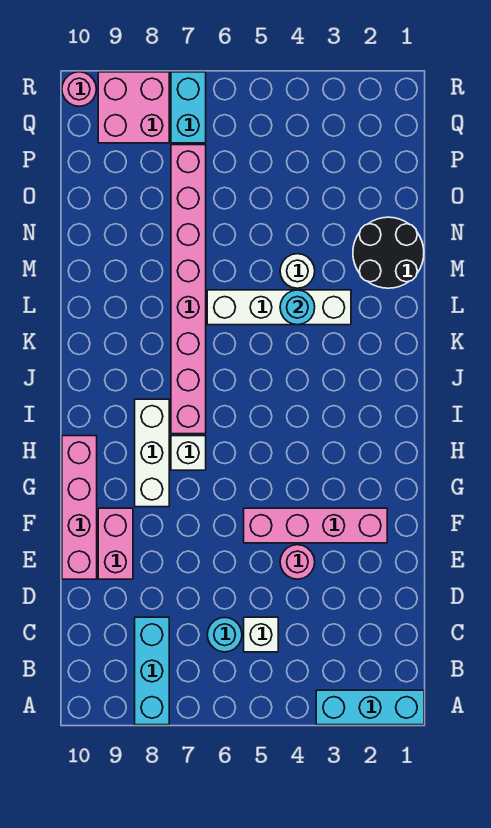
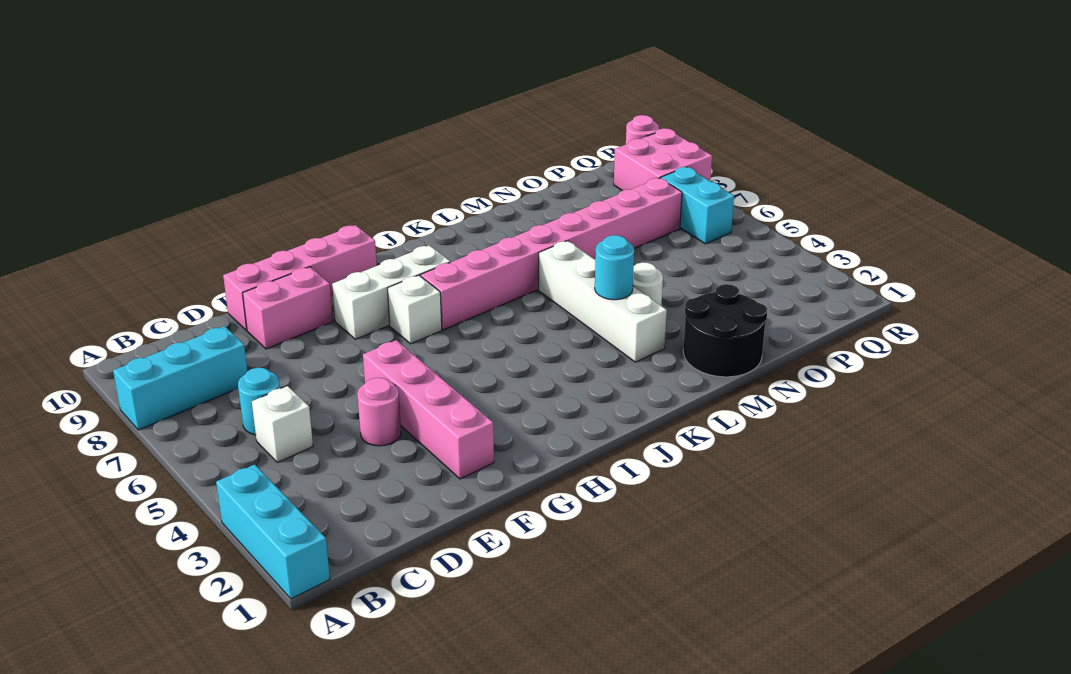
cyan brick Q7:R7 level 1 -> cyan brick Q6:Q7 level 1

